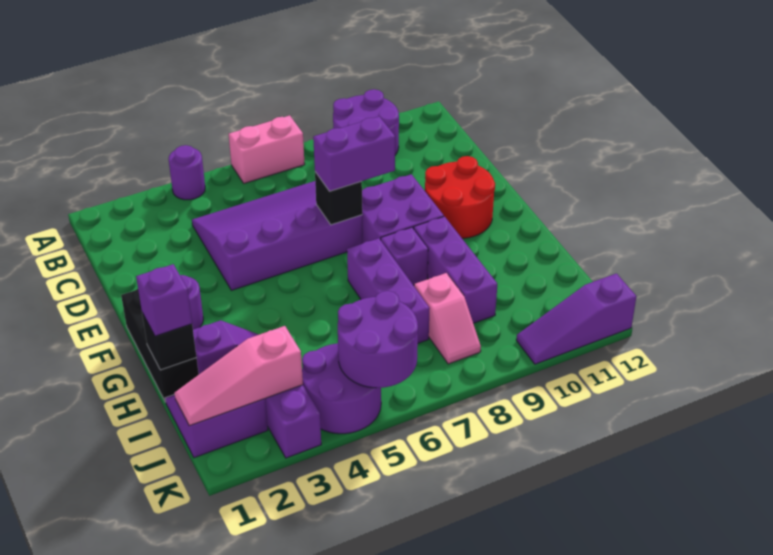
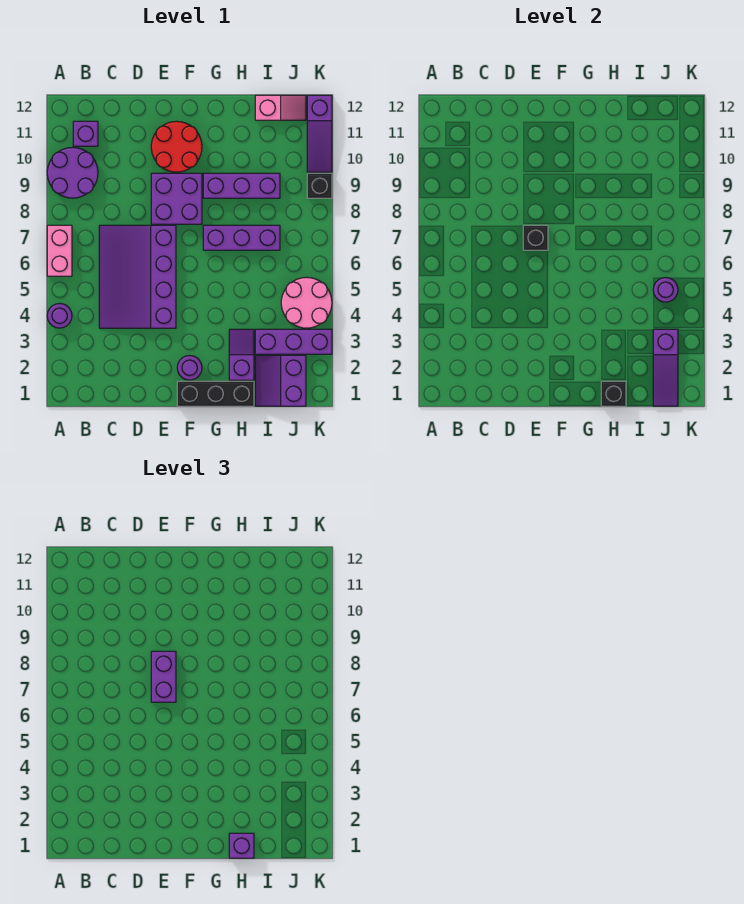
purple brick G8 level 1 -> purple brick B11 level 1
pink slope I8:J8 level 1 top I -> pink slope I12:J12 level 1 top I
pink slope J1:J3 level 2 top 3 -> purple slope J1:J3 level 2 top 3
purple round brick J4:K5 level 1 -> pink round brick J4:K5 level 1
purple round brick J5:K6 level 2 -> purple round brick J5 level 2
none -> black brick K9 level 1

